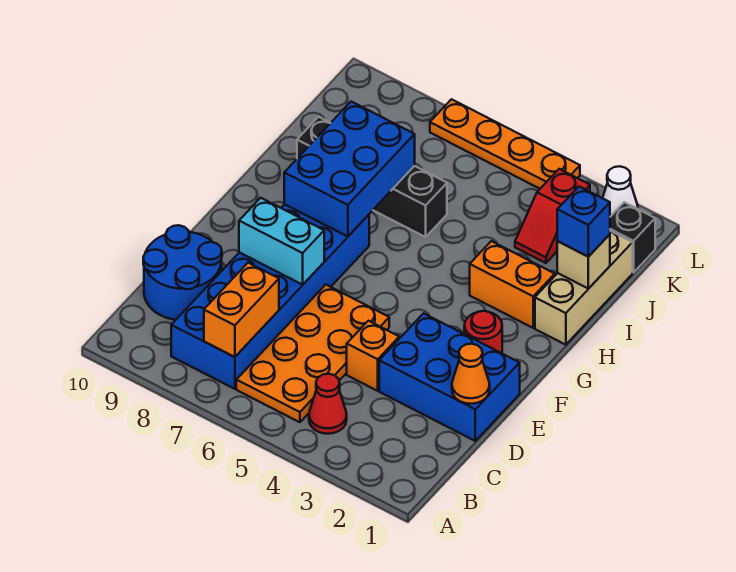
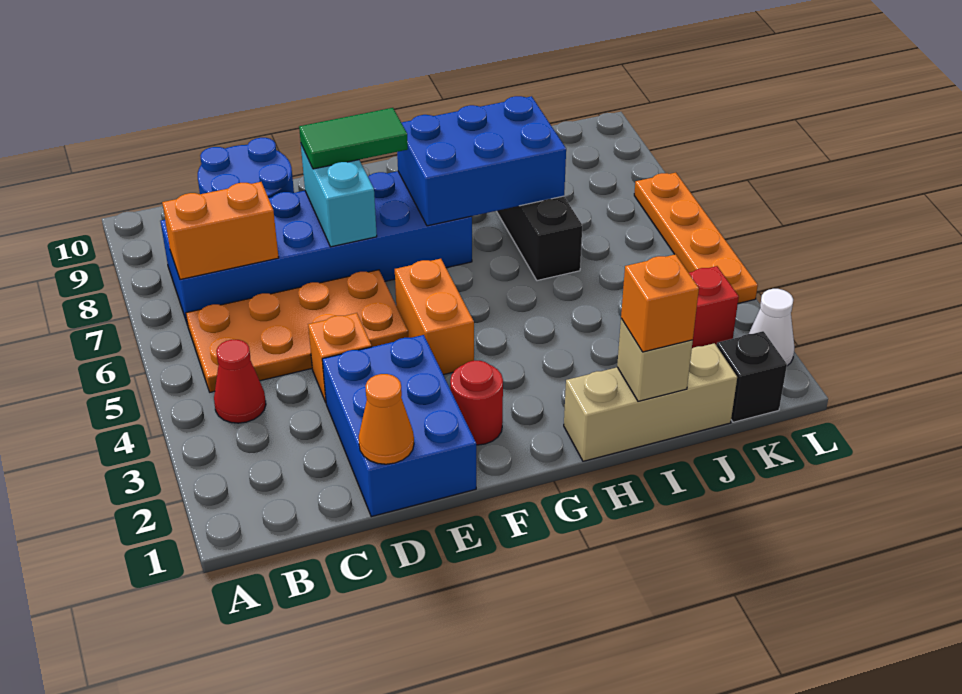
none -> green tile E8:F8 level 3
orange brick H2:H3 level 1 -> orange brick F4:F5 level 1
blue brick I1 level 3 -> orange brick I1 level 3

